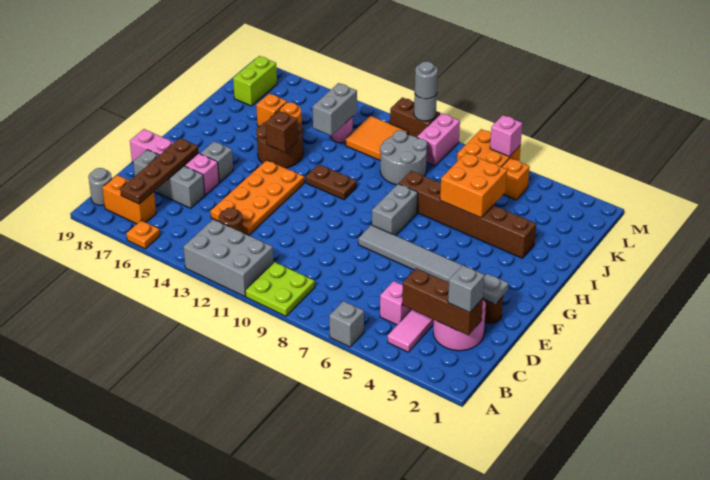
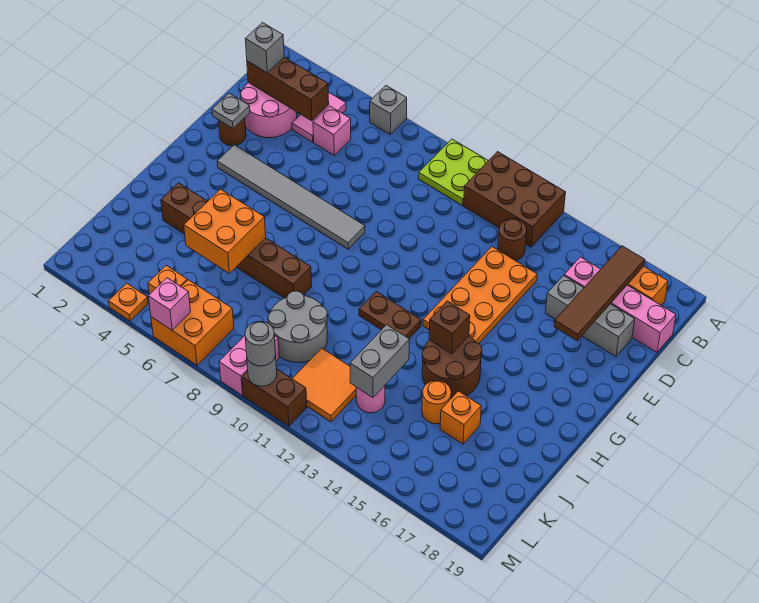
grey brick A11:B13 level 1 -> brown brick A11:B13 level 1
orange plate A16 level 1 -> orange plate M4 level 1
brown plate B17:E17 level 2 -> brown tile B17:E17 level 2
grey round brick B19 level 1 -> none
pink brick E16:E19 level 1 -> pink brick C16:C19 level 1
grey brick F16 level 1 -> none
grey brick G8:H8 level 1 -> none
lime brick K18:L18 level 1 -> none

